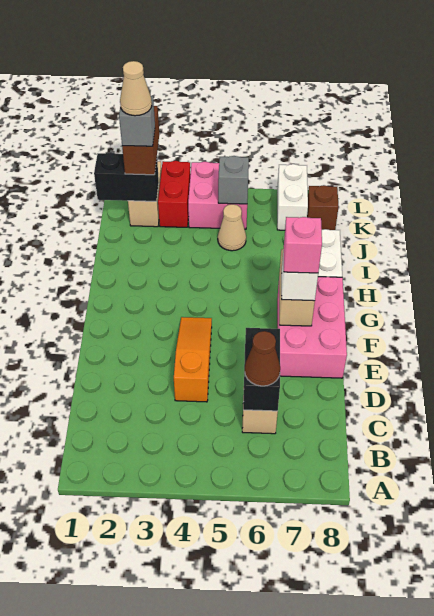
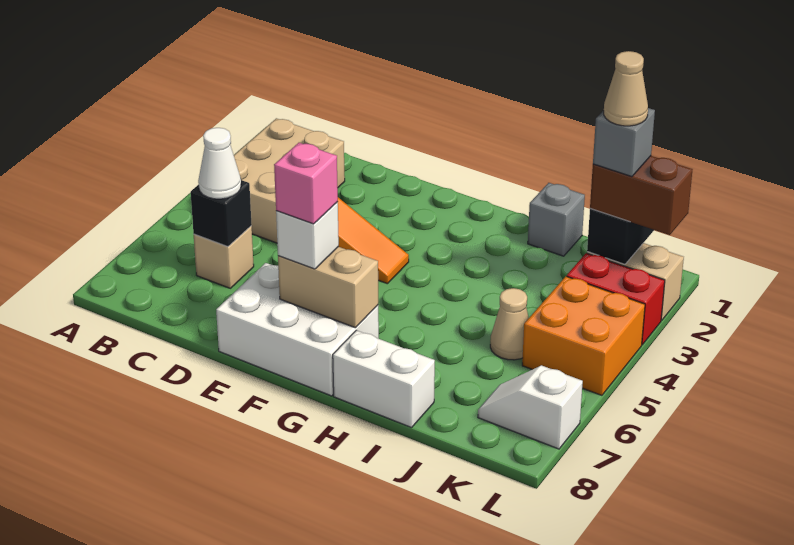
none -> tan brick B2:C4 level 1
black brick C6:D6 level 2 -> black brick C6 level 2
brown cone C6 level 3 -> white cone C6 level 3
pink brick E7:G8 level 1 -> white brick E7:G8 level 1
pink brick K4:L5 level 1 -> orange brick K4:L5 level 1
grey brick K5 level 2 -> grey brick I1 level 1
white brick K7:L7 level 1 -> white slope K7:L7 level 1 top L
brown brick K8 level 1 -> none

